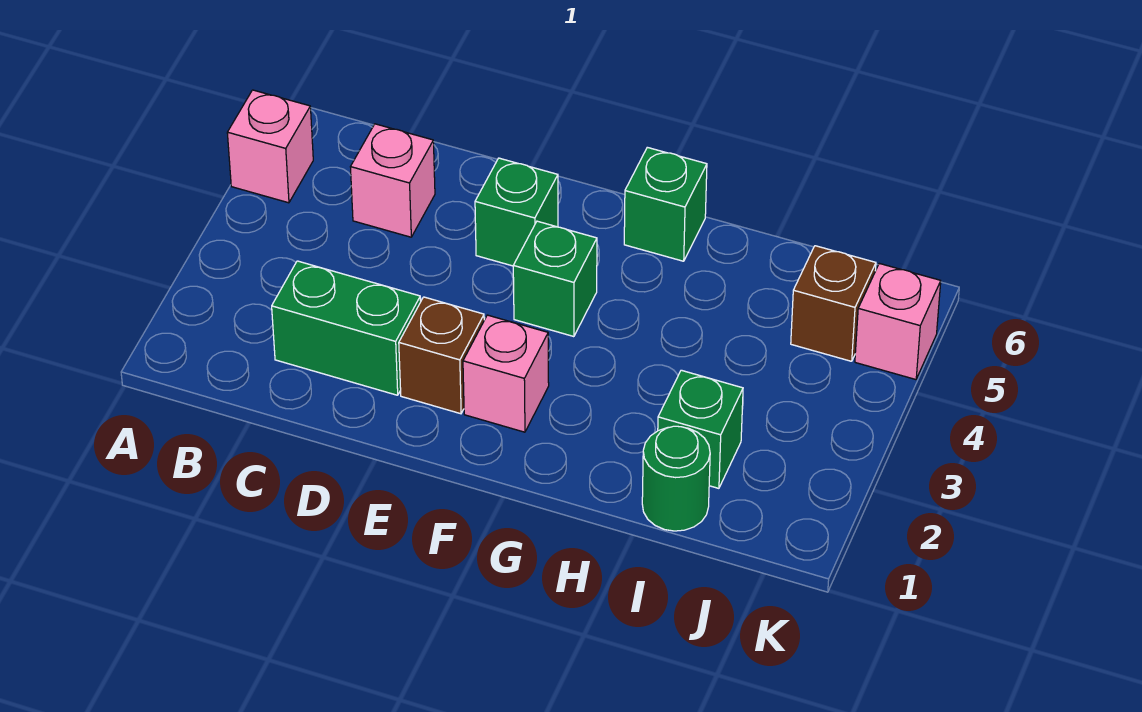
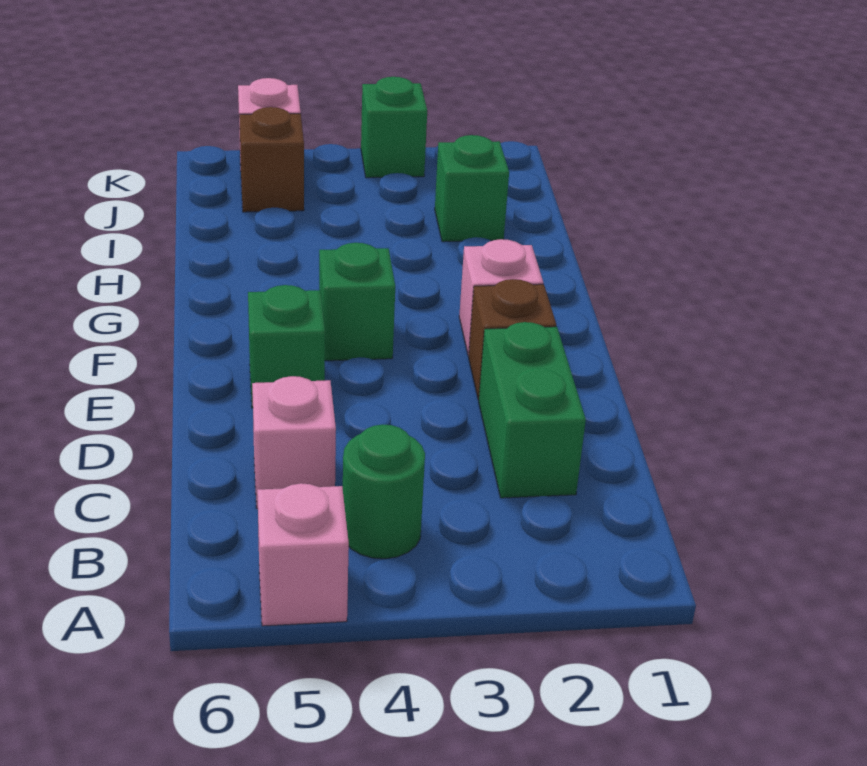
green brick G6 level 1 -> green brick K3 level 1
green round brick I1 level 1 -> green round brick B4 level 1

